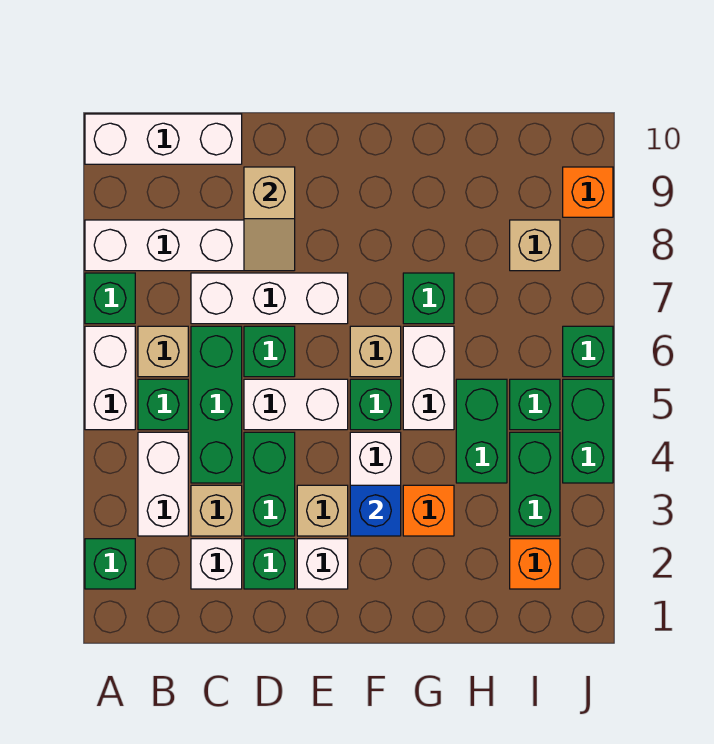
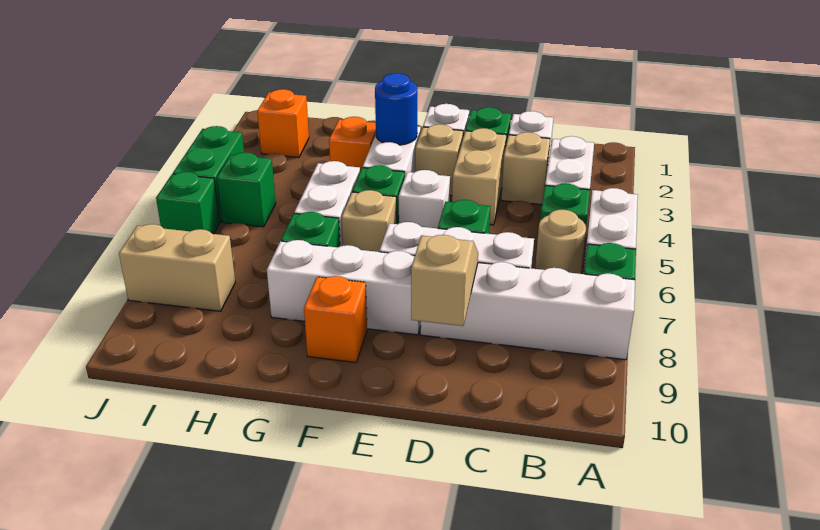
green brick A2 level 1 -> none
white brick A10:C10 level 1 -> white brick E8:G8 level 1
tan brick B6 level 1 -> tan round brick B6 level 1
green brick C4:C6 level 1 -> none
green brick D3:D4 level 1 -> tan brick D3:D4 level 1
white brick D5:E5 level 1 -> white brick E5 level 1
blue brick F3 level 2 -> blue round brick F3 level 2
green brick H4:H5 level 1 -> none
green brick I3:I4 level 1 -> none
tan brick I8 level 1 -> tan brick I8:J8 level 1
orange brick J9 level 1 -> orange brick F9 level 1

